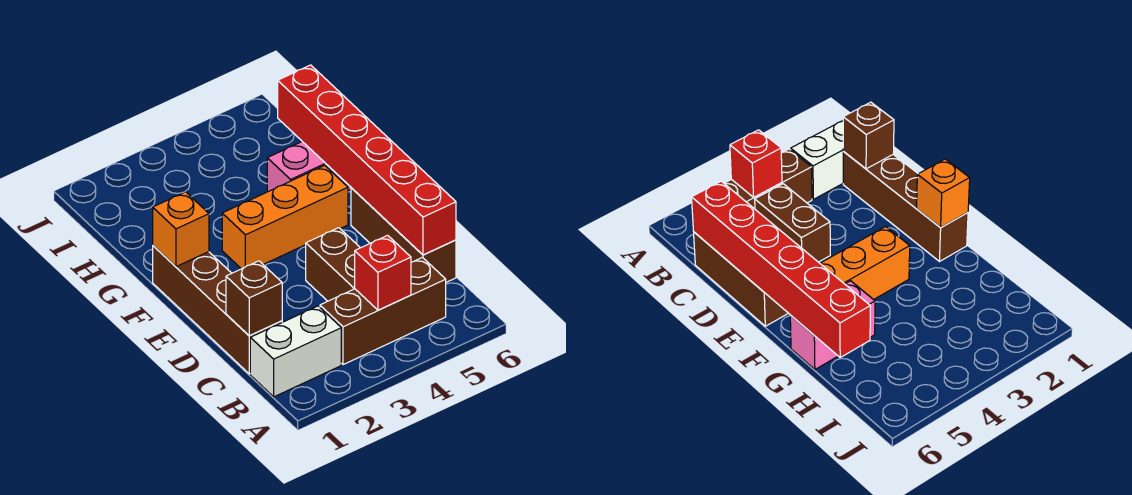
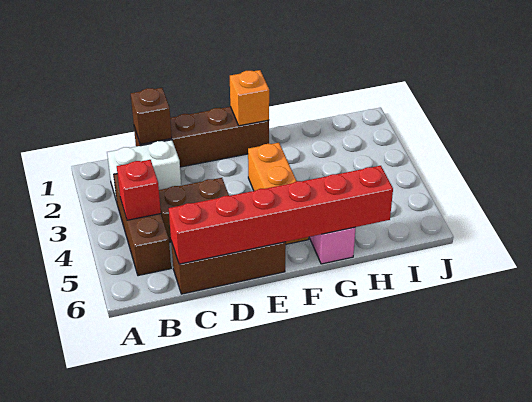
white brick B1:B2 level 1 -> white brick B2:C2 level 1

